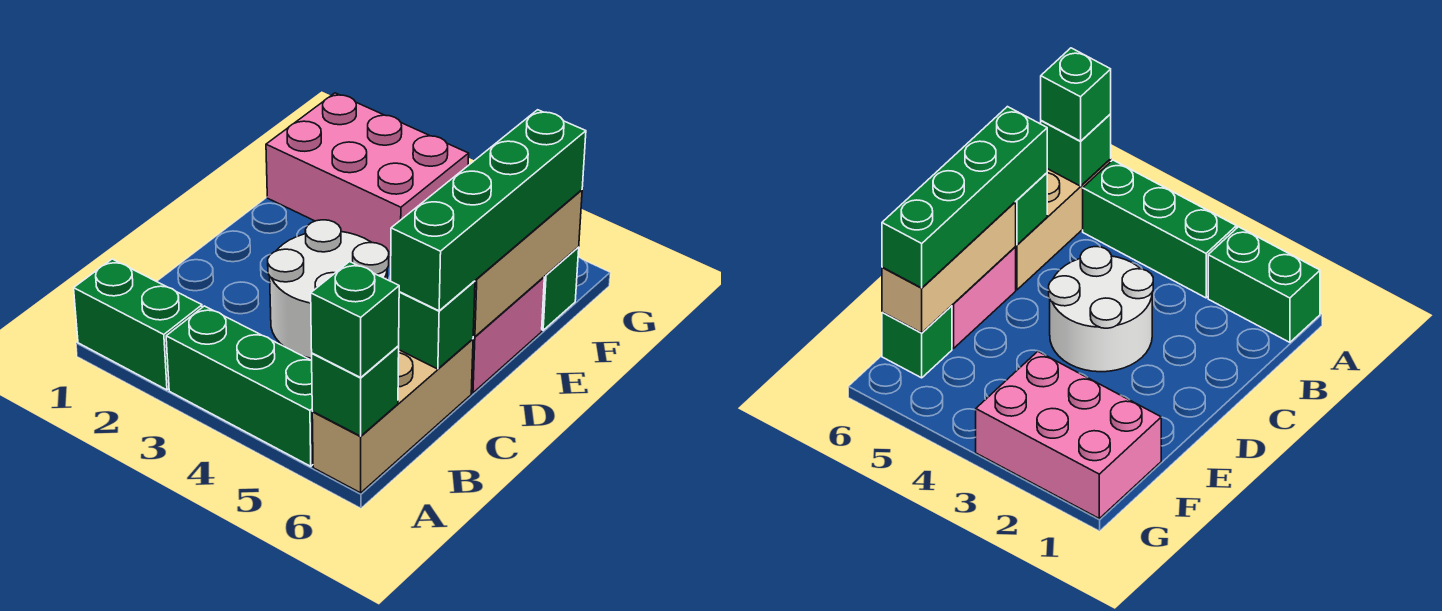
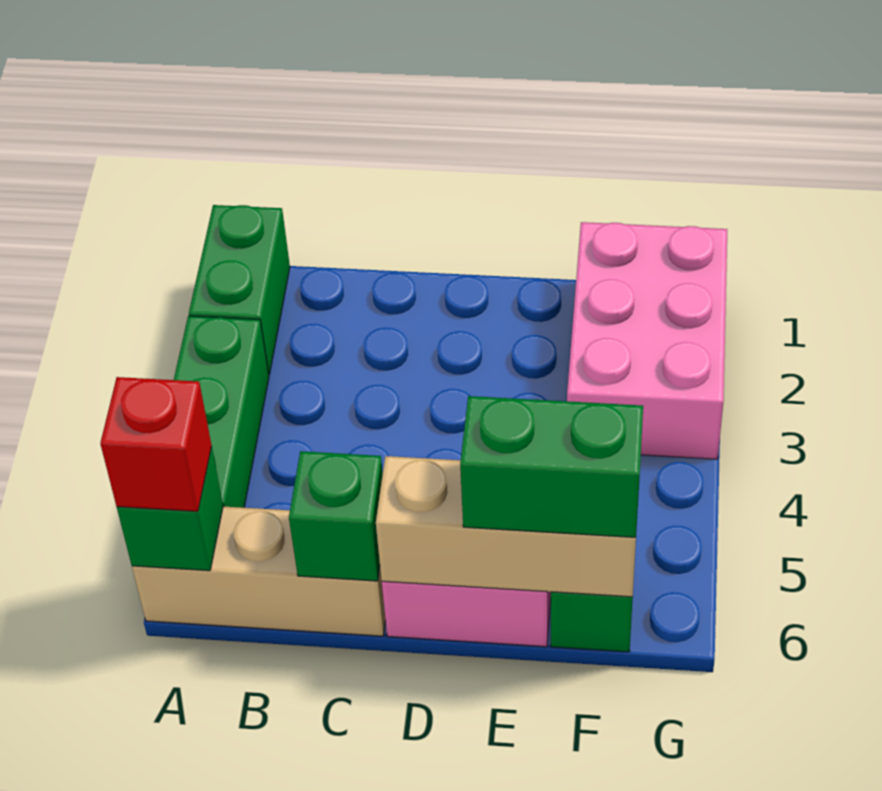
green brick A6 level 3 -> red brick A6 level 3
white round brick C3:D4 level 1 -> none
green brick C6:F6 level 3 -> green brick E6:F6 level 3

